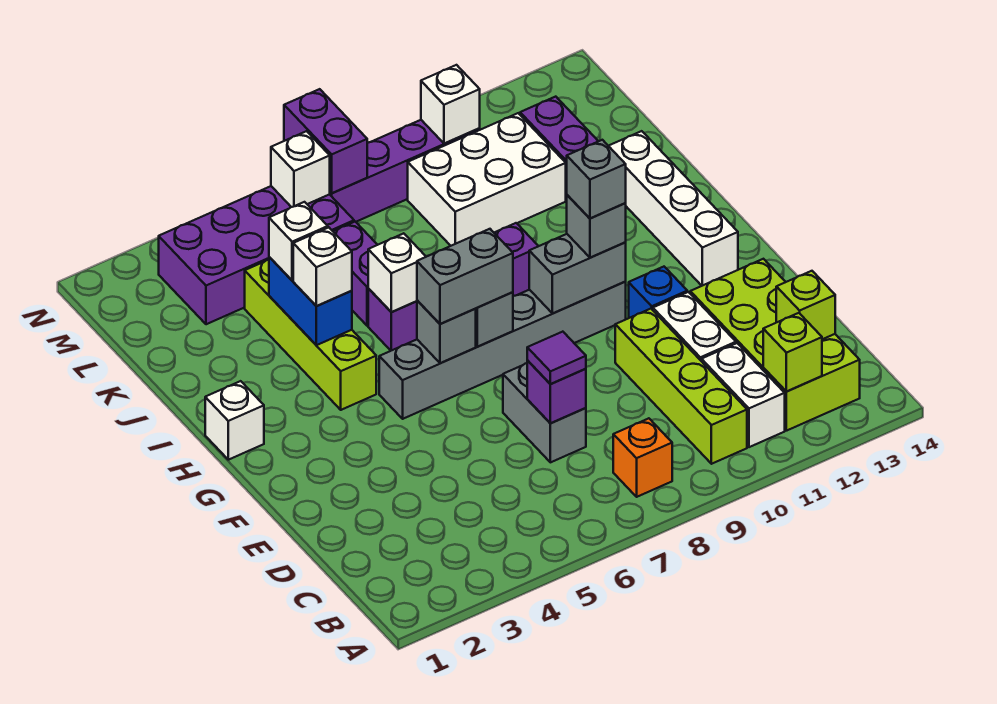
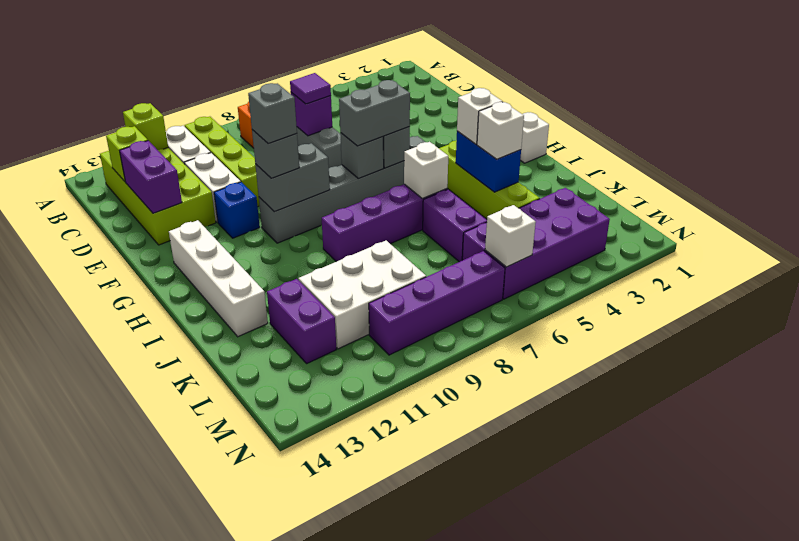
purple brick M7:N7 level 2 -> purple brick D13:E13 level 2
white brick M10 level 2 -> none

